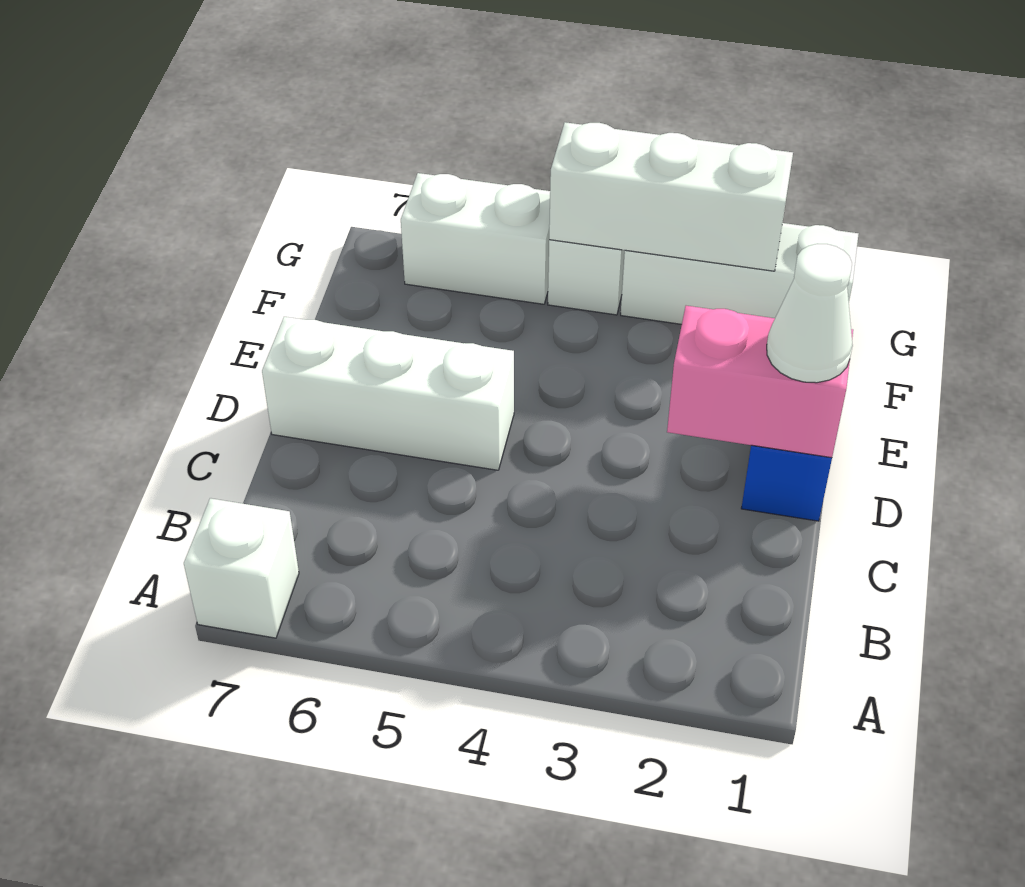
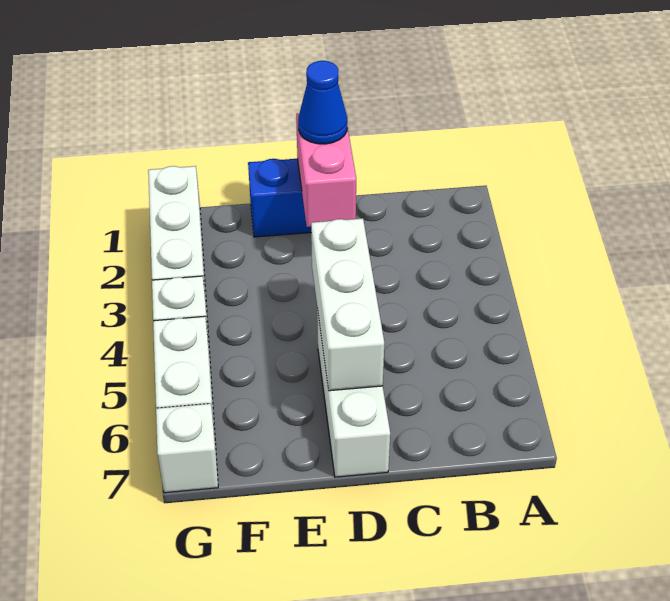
white brick A7 level 1 -> white brick G7 level 1
white cone D1 level 3 -> blue cone D1 level 3
white brick G2:G4 level 2 -> white brick D4:D6 level 2

